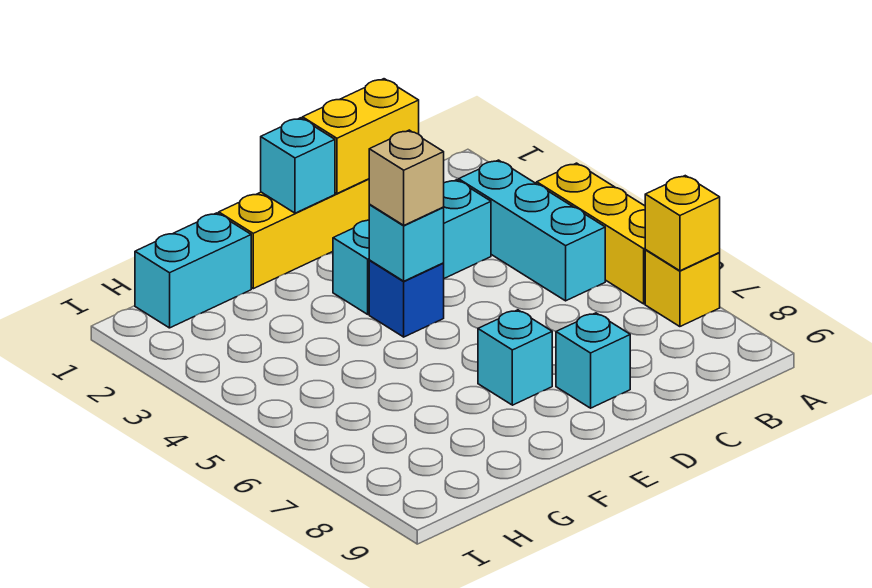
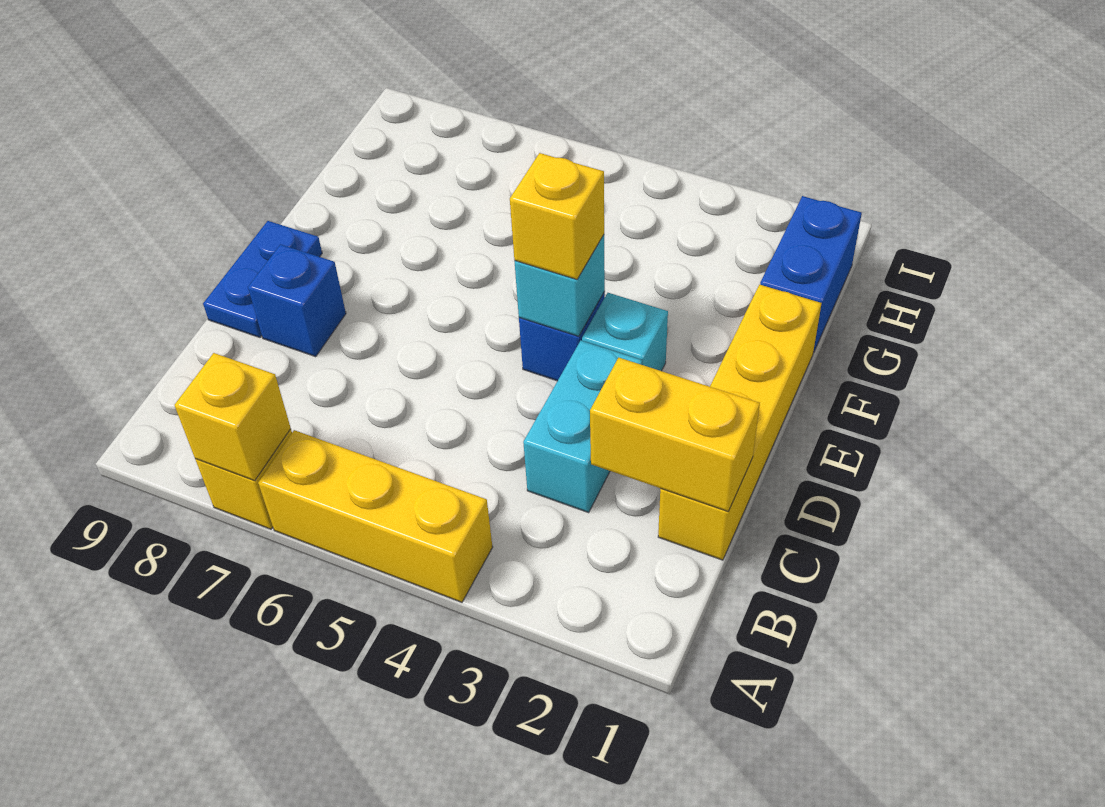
cyan brick B3:B5 level 1 -> none
yellow brick C1:D1 level 2 -> yellow brick C1:C2 level 2
cyan brick D8 level 1 -> blue brick D8 level 1
none -> blue plate D9:E9 level 1
cyan brick E1 level 2 -> none
tan brick E4 level 3 -> yellow brick E4 level 3
cyan brick E7 level 1 -> none
cyan brick G1:H1 level 1 -> blue brick G1:H1 level 1

